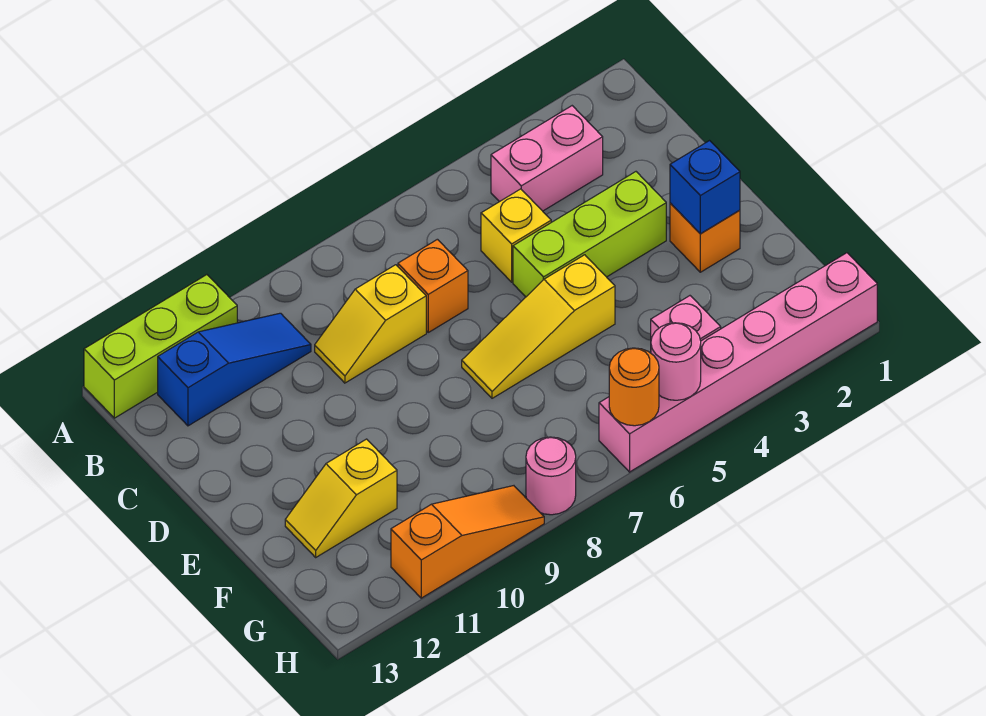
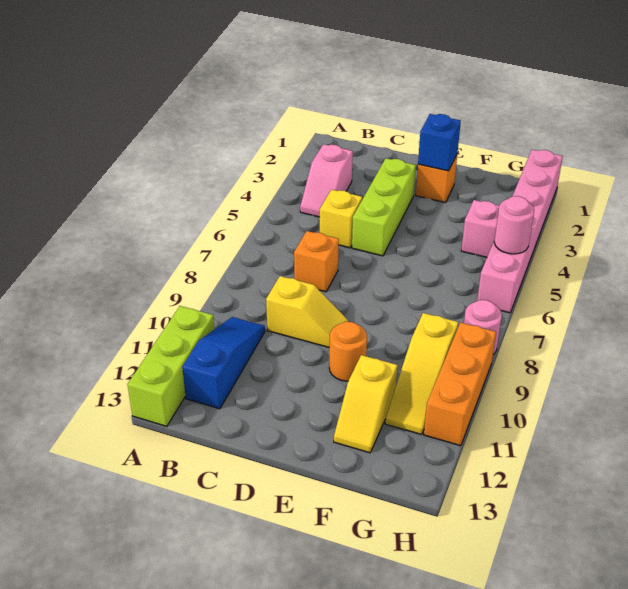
pink brick B3:B4 level 1 -> pink slope B3:B4 level 1 top 3
yellow slope C8:C9 level 1 top 8 -> yellow slope C9:D9 level 1 top C
yellow slope E5:E7 level 1 top 5 -> yellow slope G9:G11 level 1 top 9
orange round brick H6 level 2 -> orange round brick E10 level 1
orange slope H9:H11 level 1 top 11 -> orange brick H9:H11 level 1

